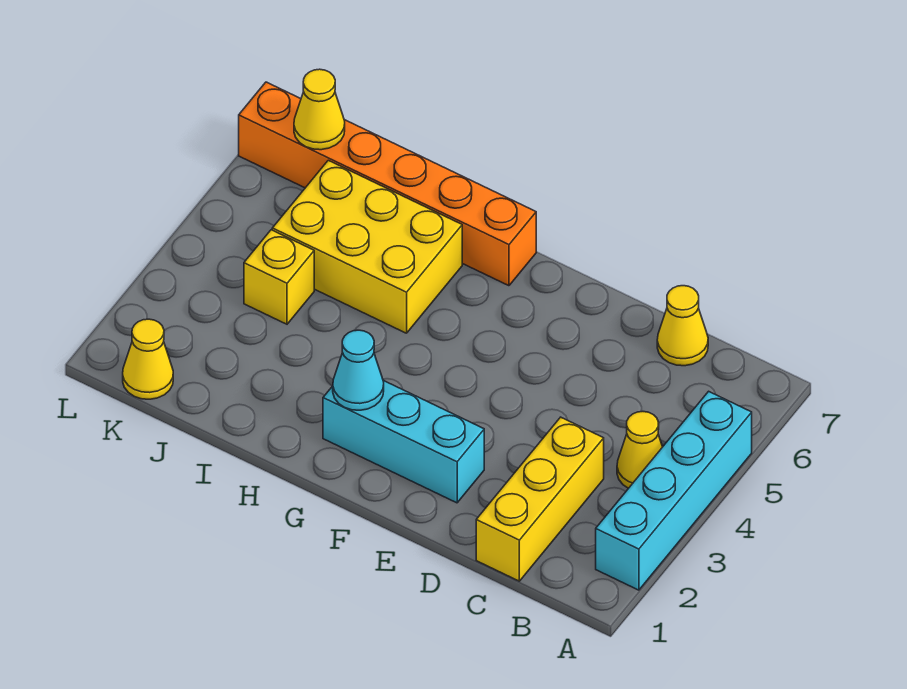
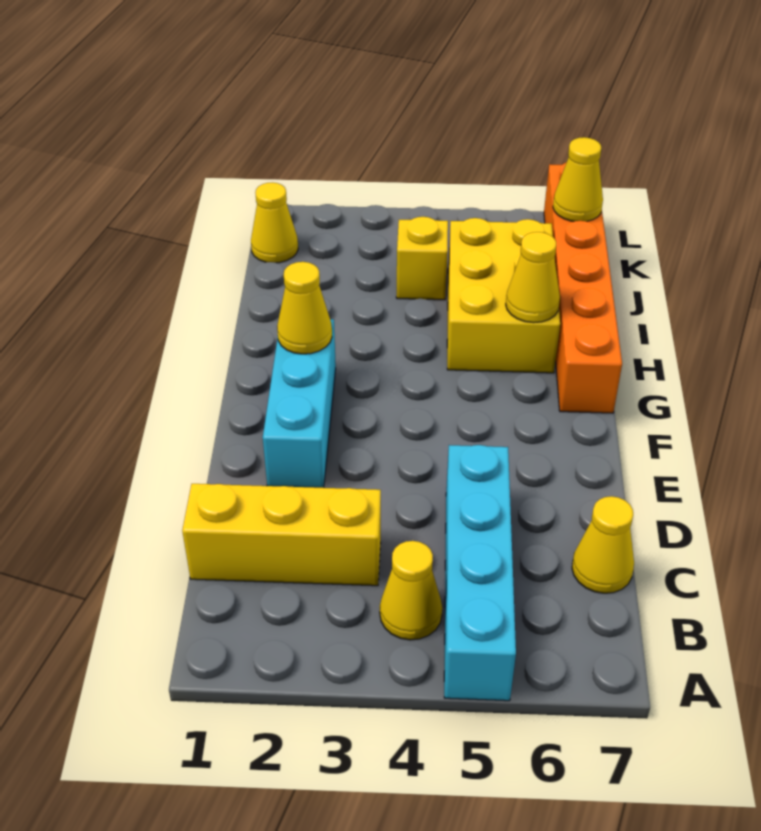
cyan brick A2:A5 level 1 -> cyan brick A5:D5 level 1
cyan cone G2 level 2 -> yellow cone G2 level 2
none -> yellow cone H6 level 2

